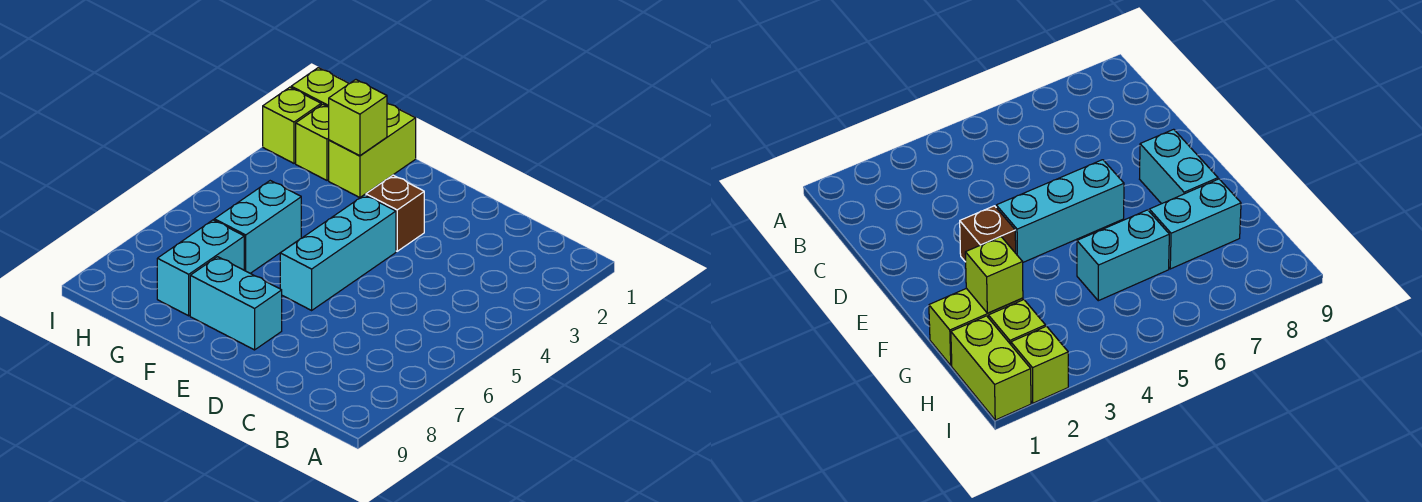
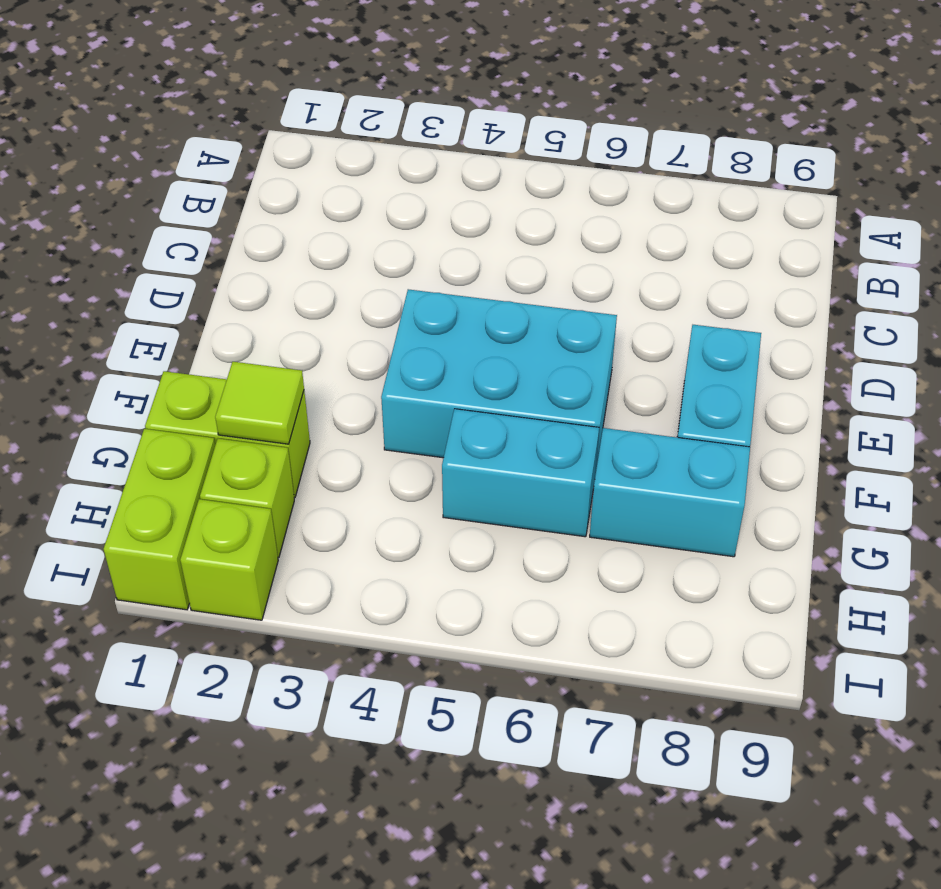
brown brick E3 level 1 -> none
cyan brick E4:E6 level 1 -> cyan brick E4:F6 level 1
lime brick G2 level 2 -> lime tile G2 level 2

